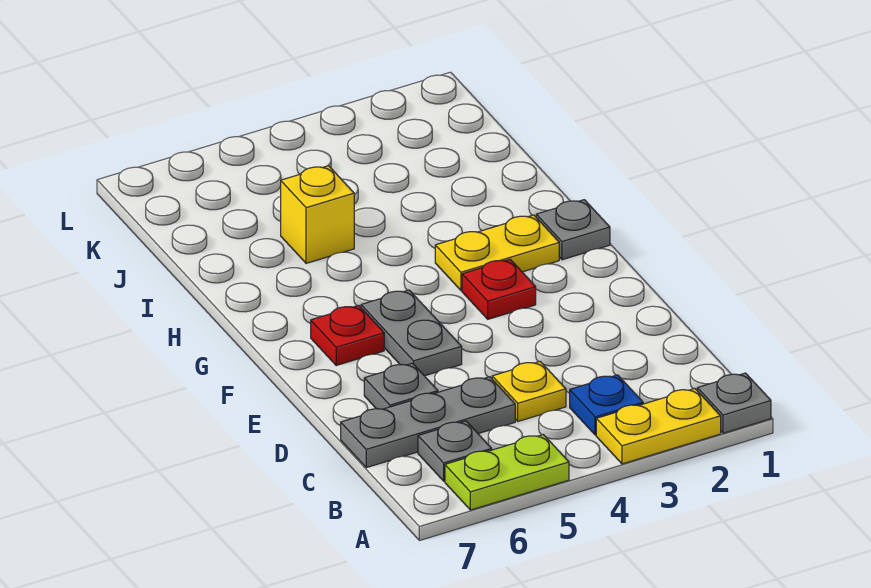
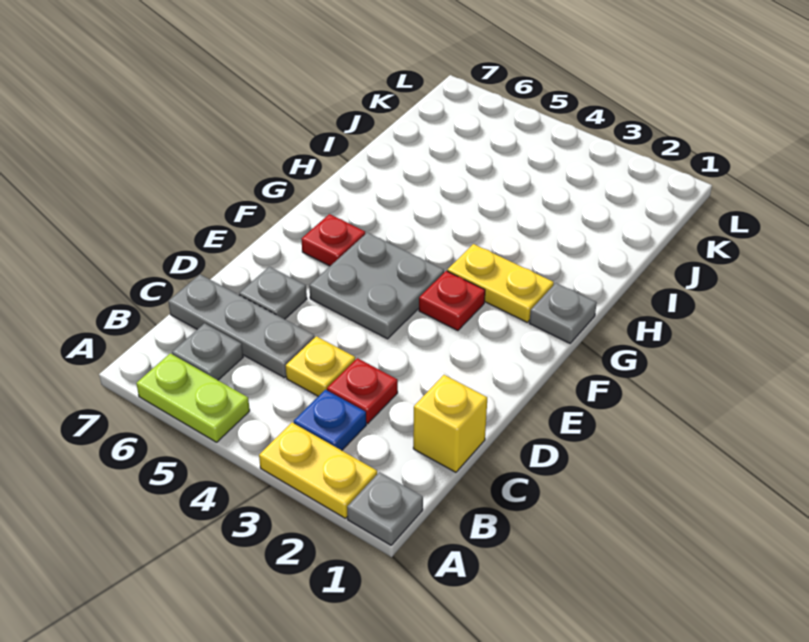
none -> red plate C3 level 1
grey plate E5:F5 level 1 -> grey plate E4:F5 level 1
yellow brick I5 level 1 -> yellow brick C1 level 1

